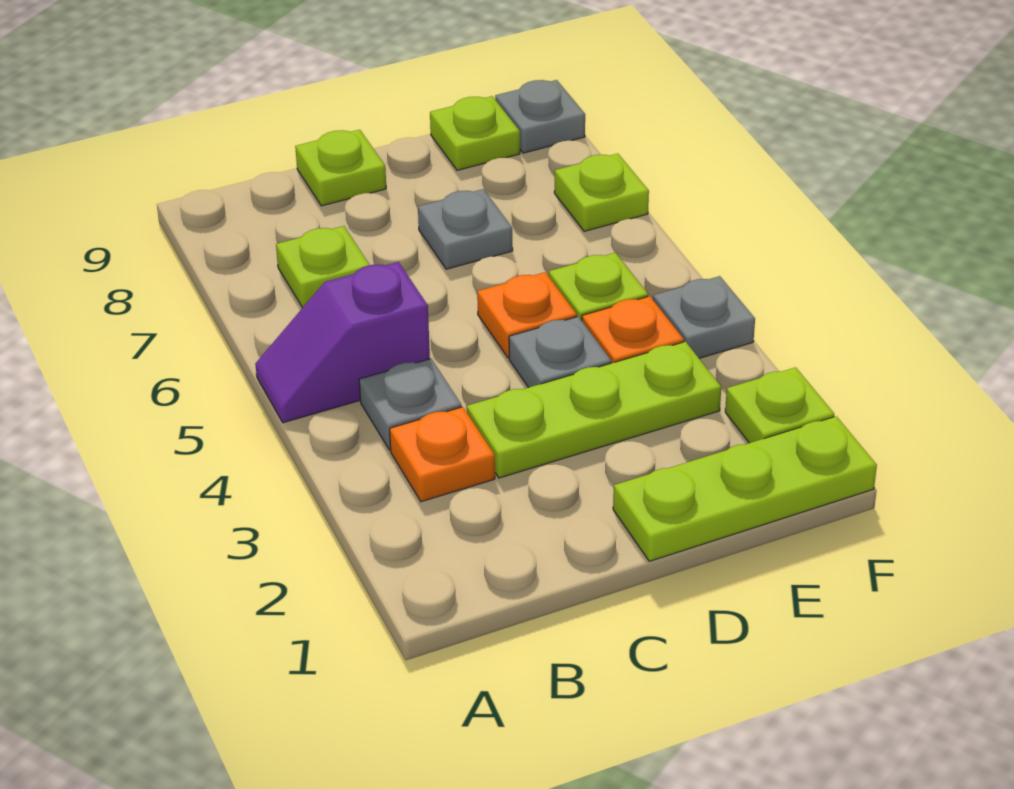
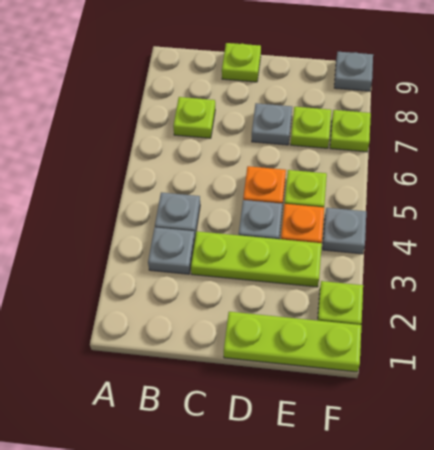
purple slope A5:B5 level 1 top B -> none
orange plate B3 level 1 -> grey plate B3 level 1
lime plate E9 level 1 -> lime plate E7 level 1

